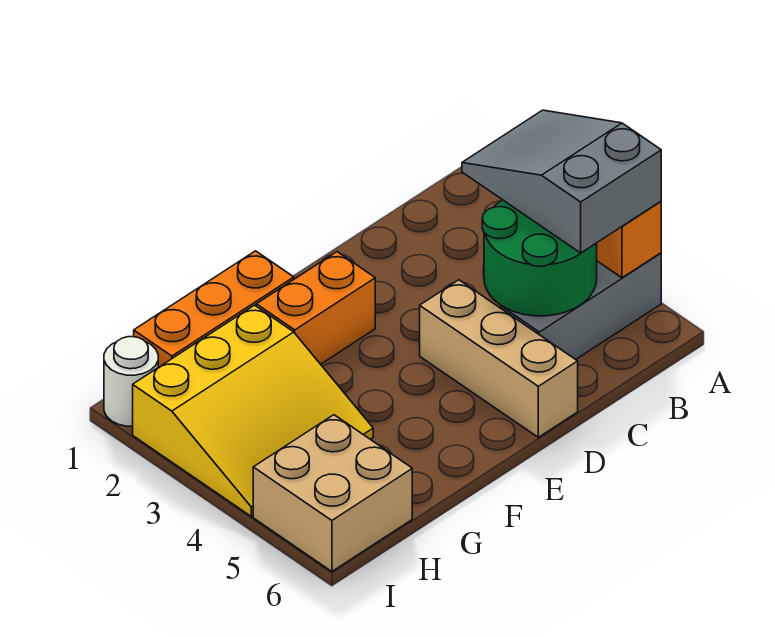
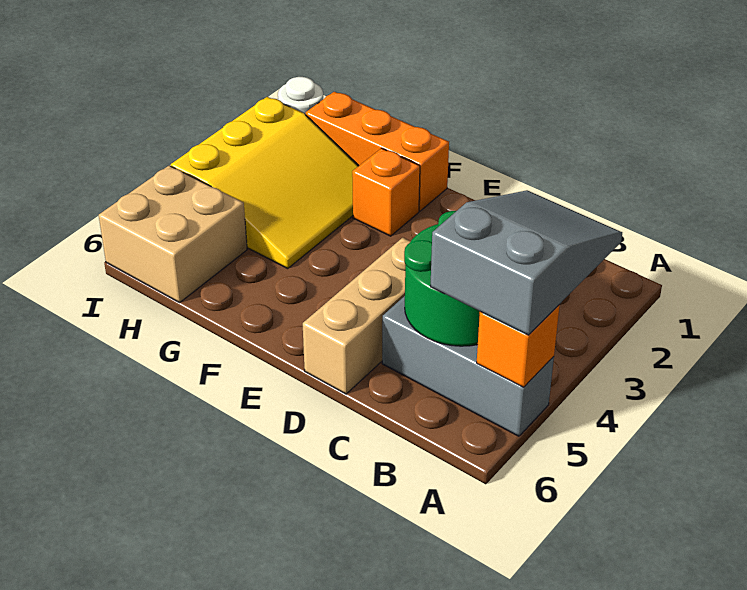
orange brick E2:F2 level 1 -> orange brick F2 level 1
yellow slope G2:I4 level 1 top 2 -> yellow slope G2:I4 level 1 top I

